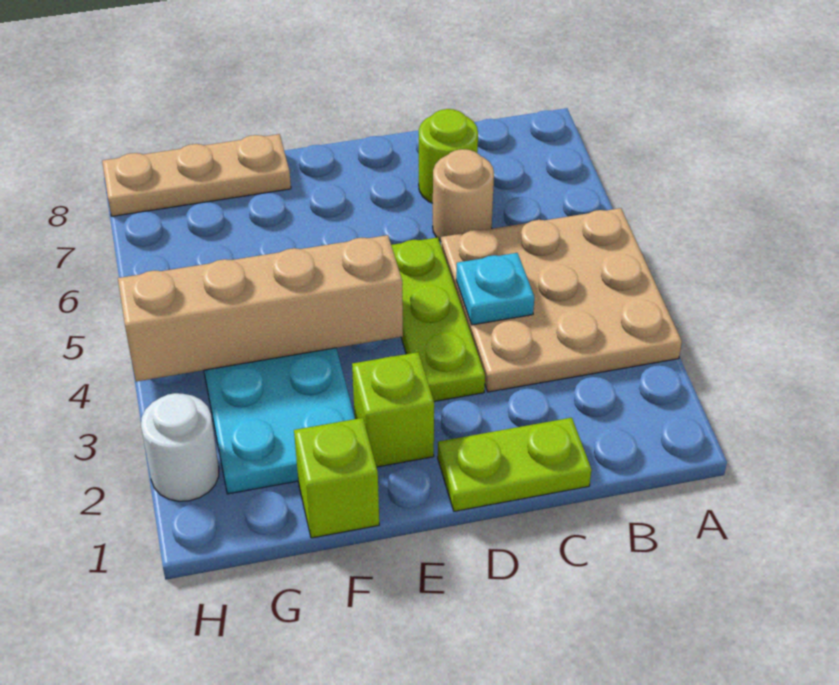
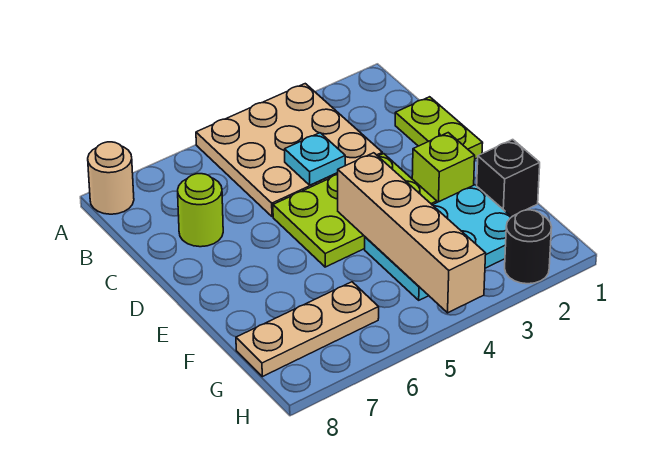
tan round brick C6 level 1 -> tan round brick A8 level 1
lime plate D3:D5 level 1 -> lime plate D3:E5 level 1
lime brick F1 level 1 -> black brick F1 level 1
tan plate F8:H8 level 1 -> tan plate G6:G8 level 1
white round brick H2 level 1 -> black round brick H2 level 1

